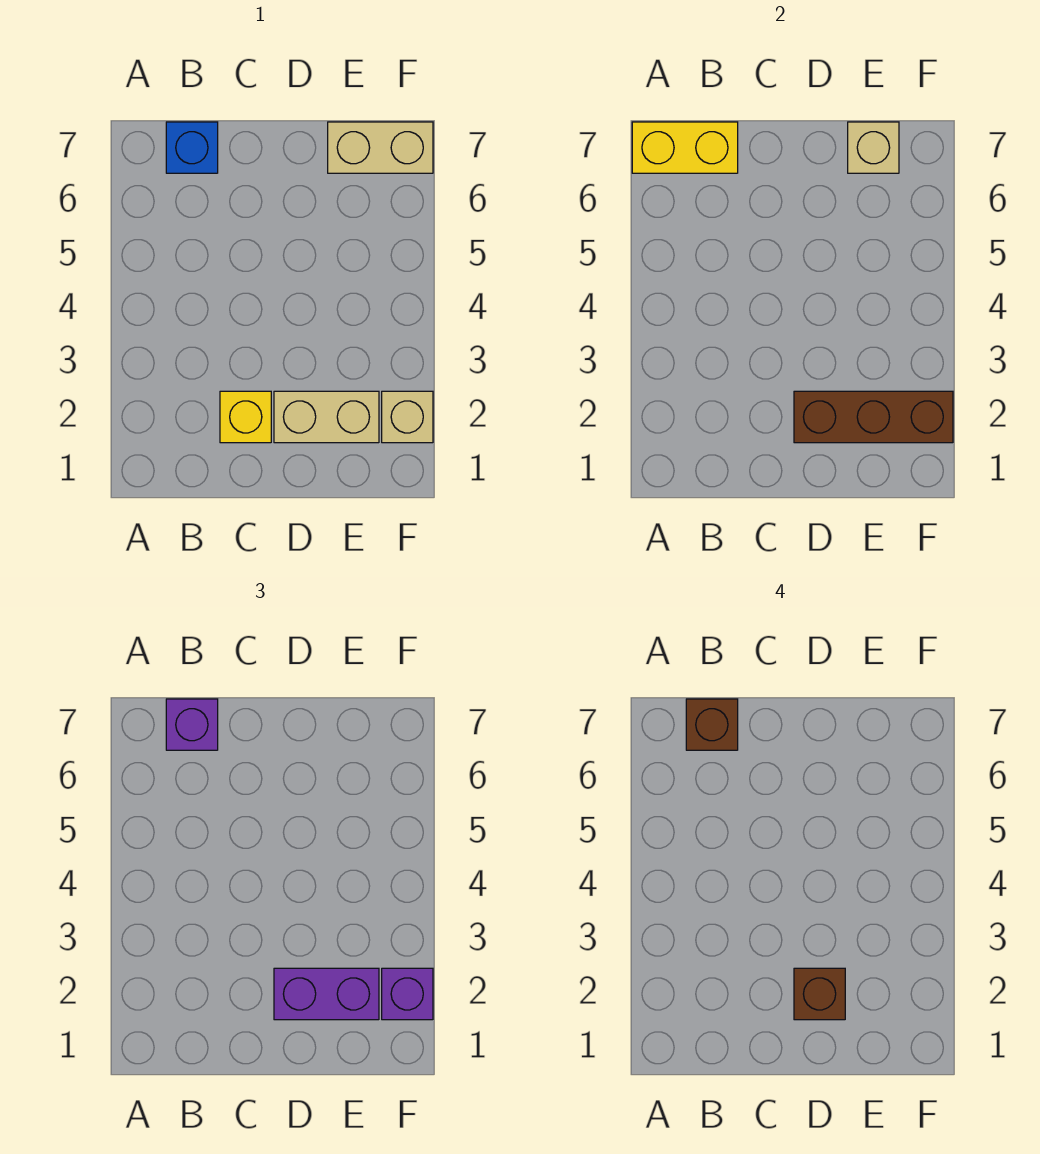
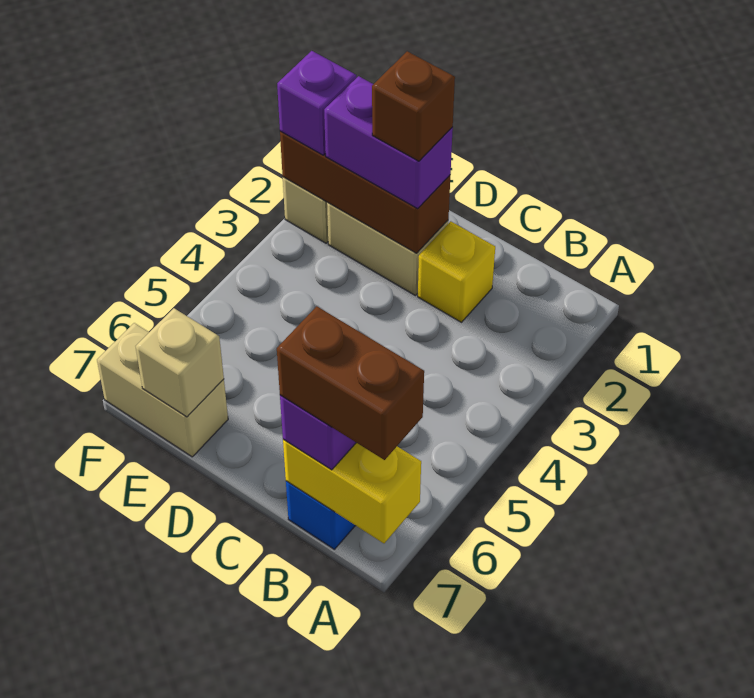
brown brick B7 level 4 -> brown brick A7:B7 level 4

